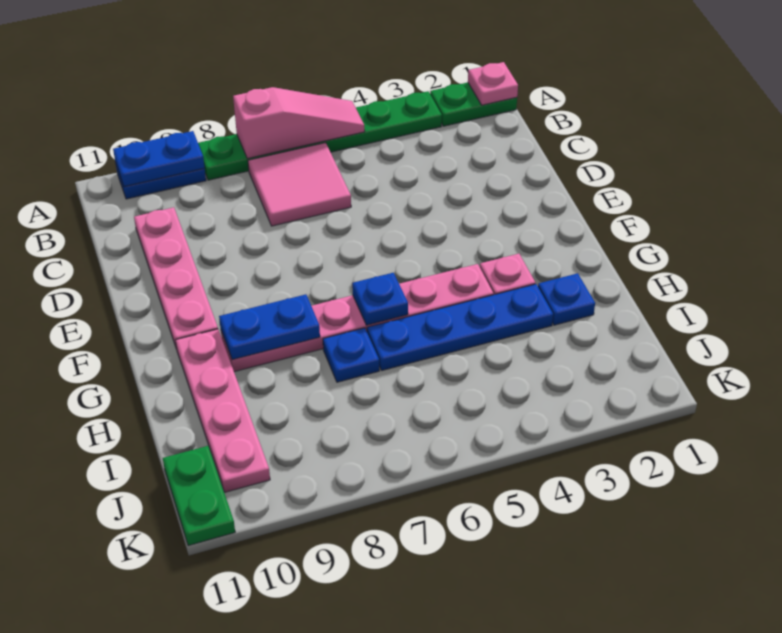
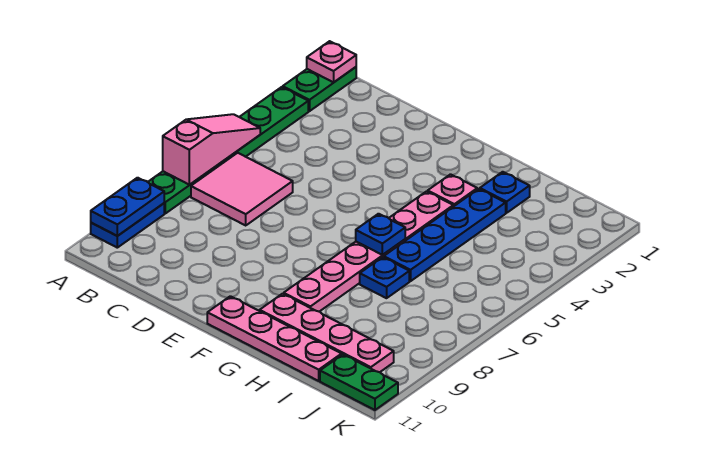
pink plate C10:F10 level 1 -> pink plate F11:I11 level 1
blue plate G8:G9 level 2 -> none

